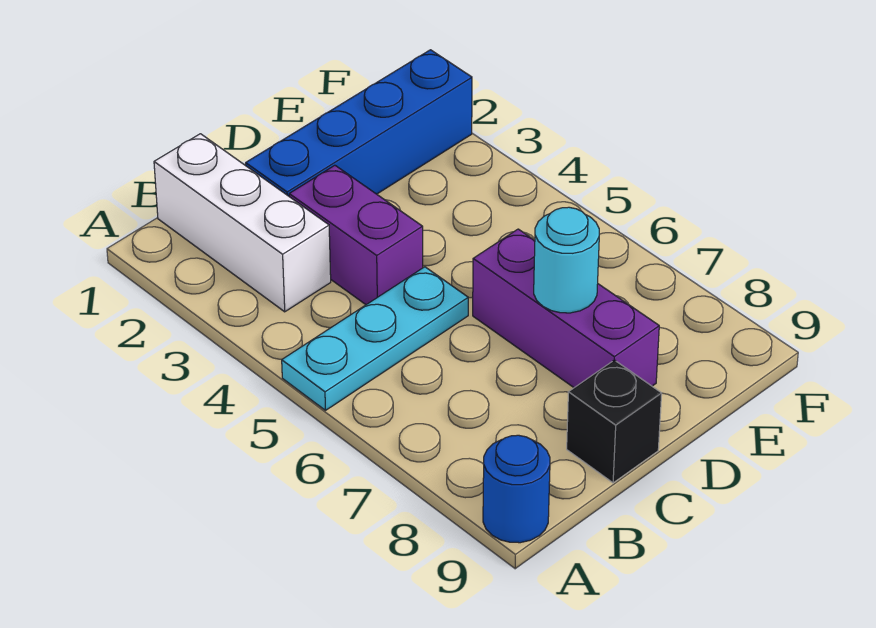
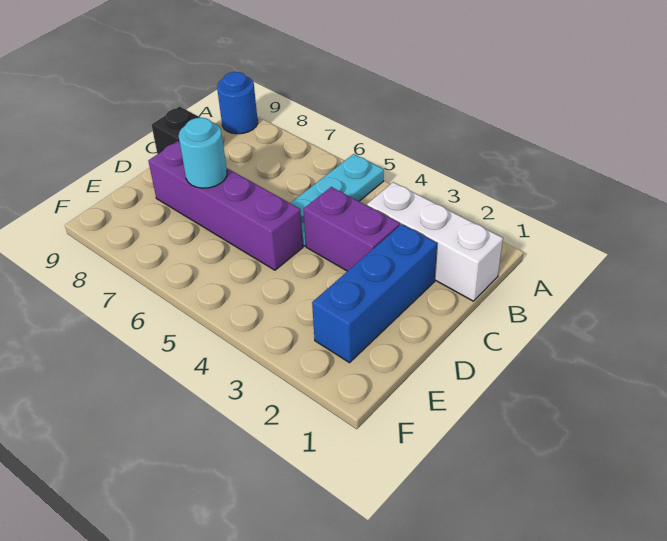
blue brick C2:F2 level 1 -> blue brick C2:E2 level 1
purple brick D6:D8 level 1 -> purple brick D5:D8 level 1

